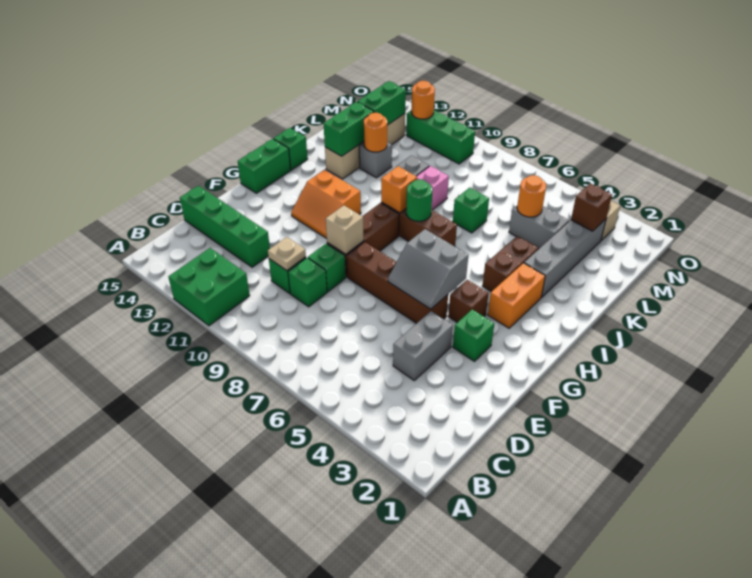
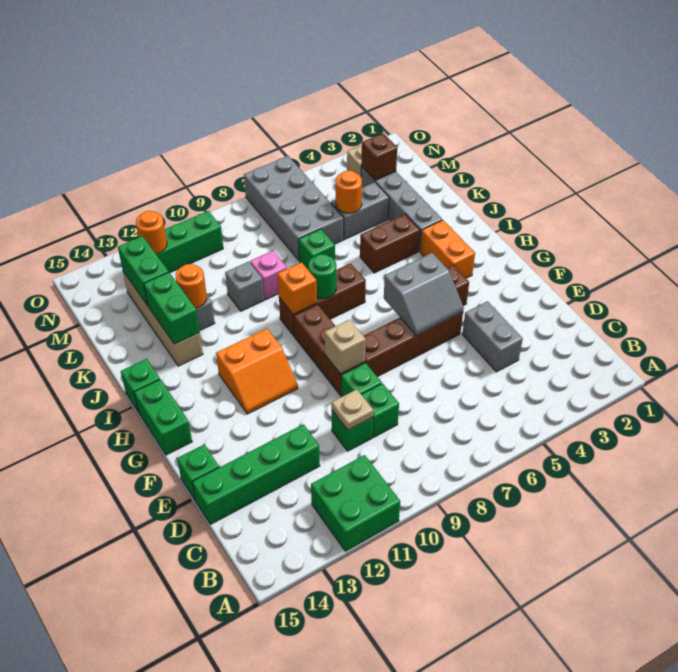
green brick F3 level 1 -> green brick E15 level 1
brown brick I4:J4 level 1 -> brown brick J4:J5 level 1
none -> grey brick L6:O7 level 1

